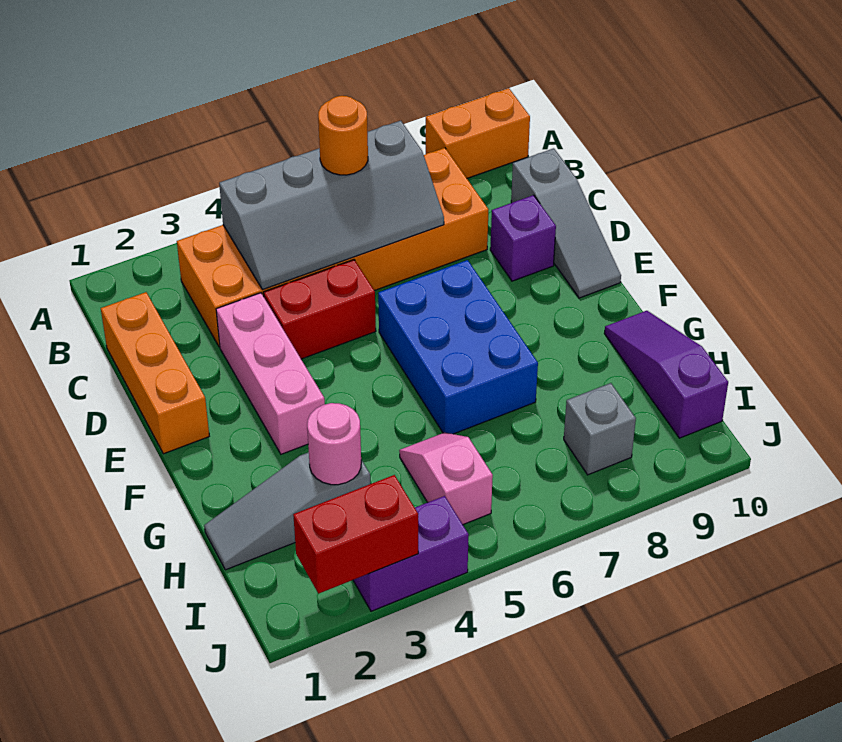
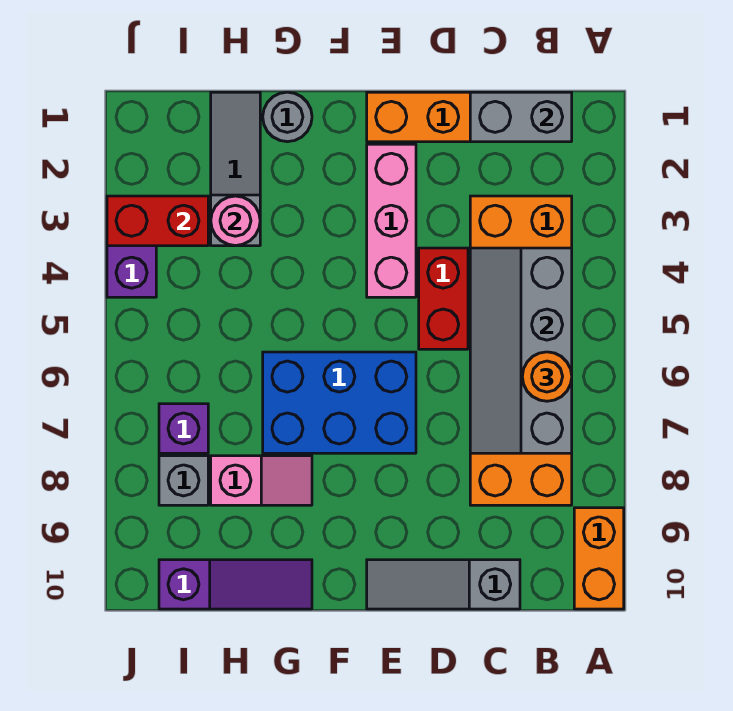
none -> grey brick B1:C1 level 2
pink brick D3:F3 level 1 -> pink brick E2:E4 level 1
purple brick D9 level 1 -> purple brick I7 level 1
none -> grey round brick G1 level 1
pink slope H5:I5 level 1 top I -> pink slope G8:H8 level 1 top H
red brick J2:J3 level 2 -> red brick I3:J3 level 2

